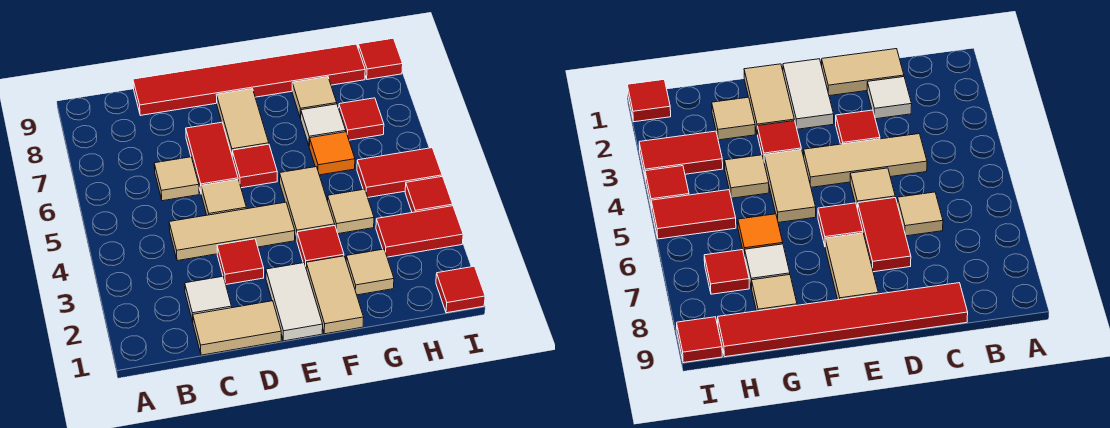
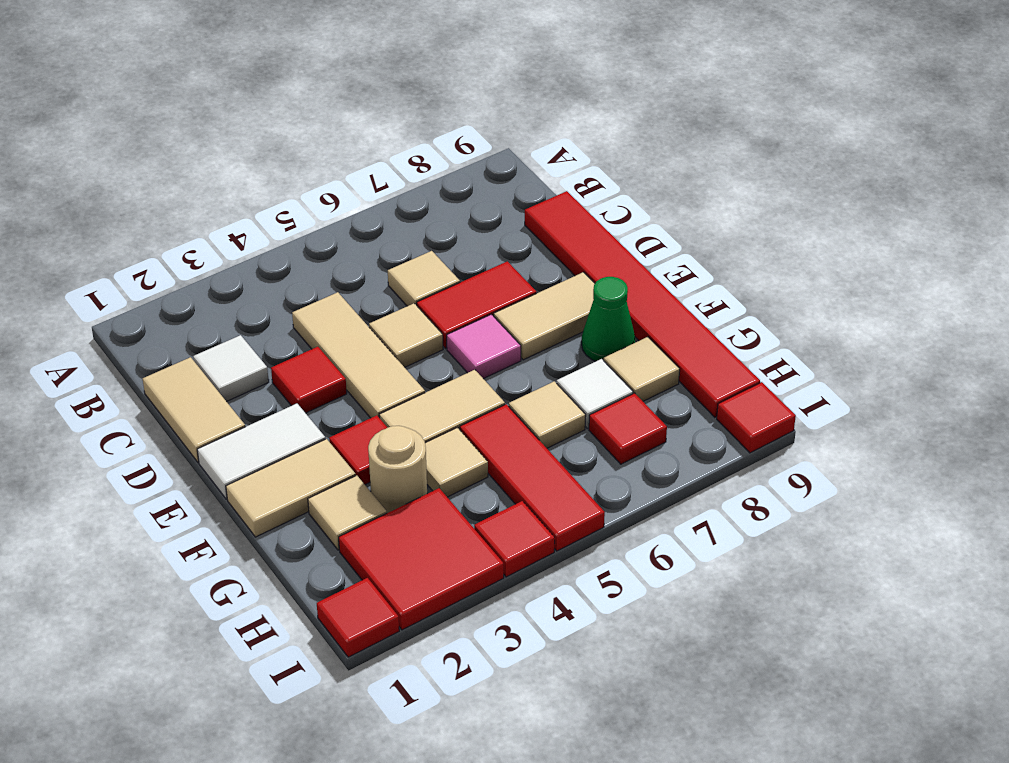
red tile E6 level 1 -> pink tile E6 level 1
none -> green cone F8 level 1
none -> tan round brick G3 level 1
orange tile G6 level 1 -> tan tile G6 level 1
red tile H3:I3 level 1 -> red tile H2:I3 level 1
red tile H5:I5 level 1 -> red tile G5:I5 level 1

